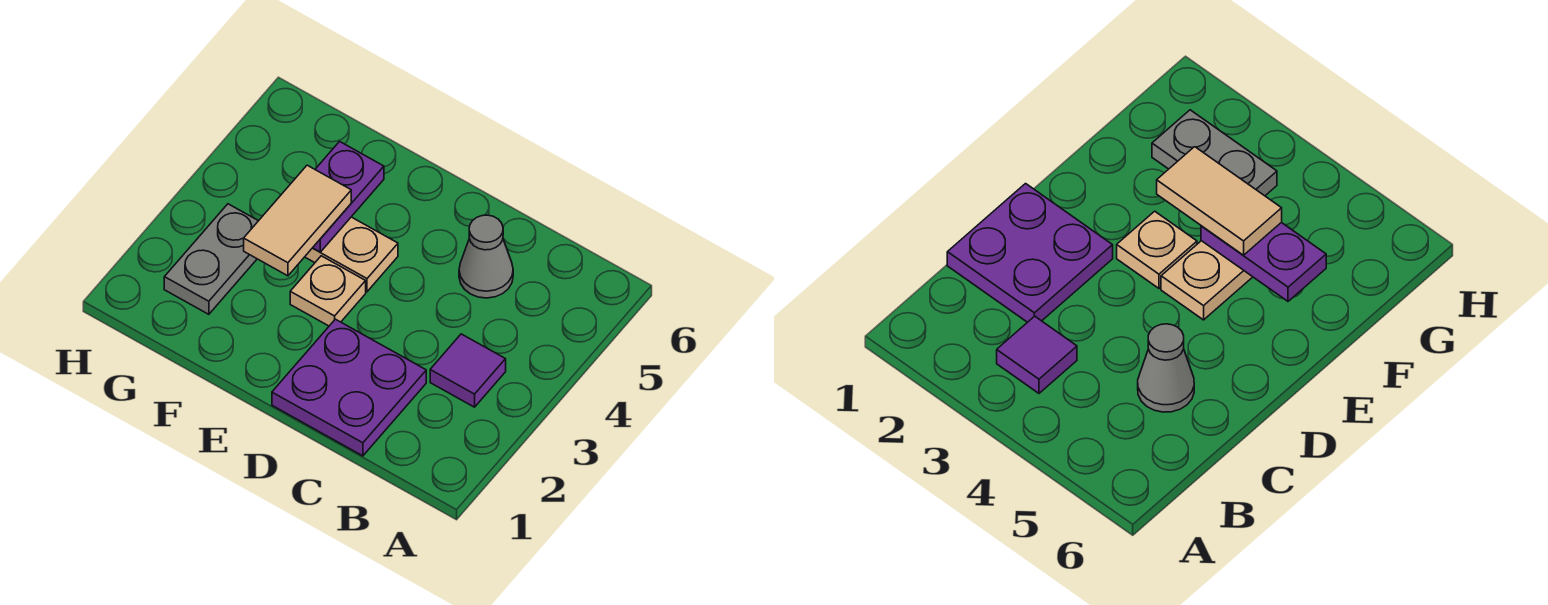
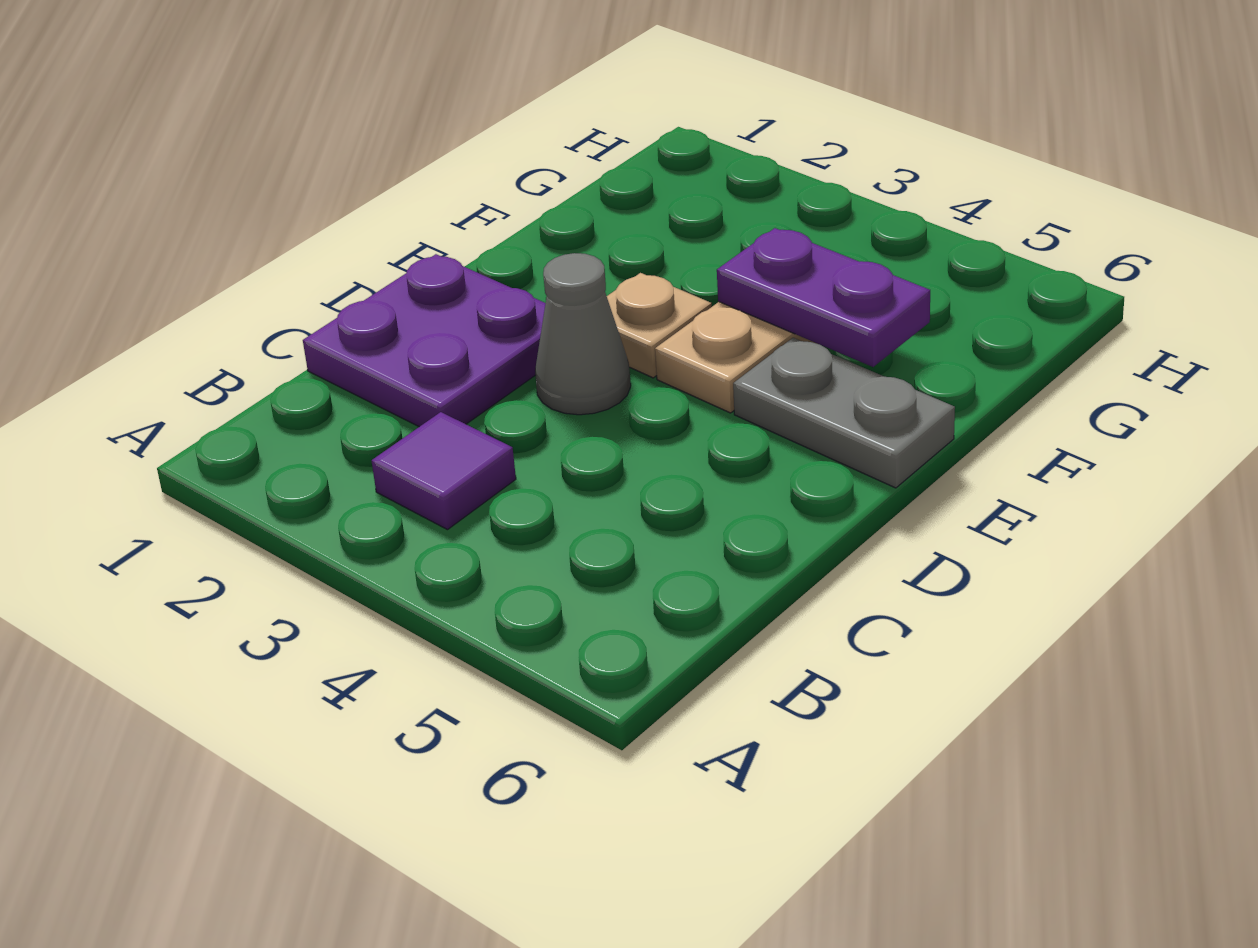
grey cone C5 level 1 -> grey cone D3 level 1
tan tile F3:F4 level 3 -> none
grey plate G2:G3 level 1 -> grey plate E5:E6 level 1

